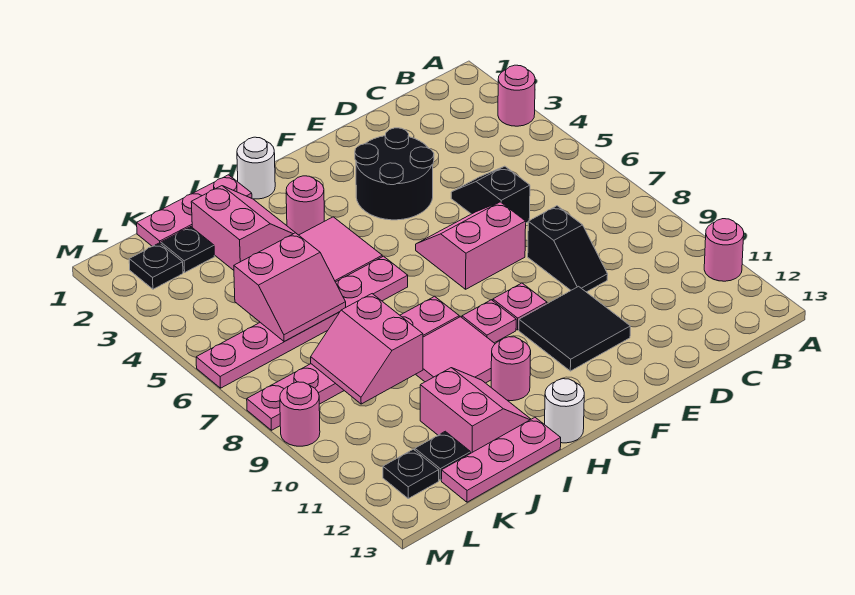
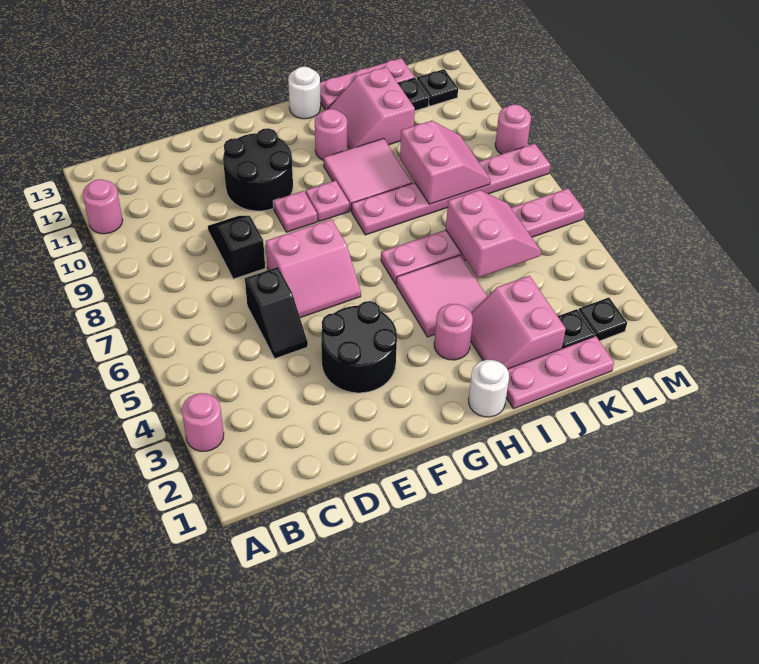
black tile E10:F11 level 1 -> black round brick E10:F11 level 1
pink slope J5:K6 level 2 top 5 -> pink slope J5:K6 level 2 top J

